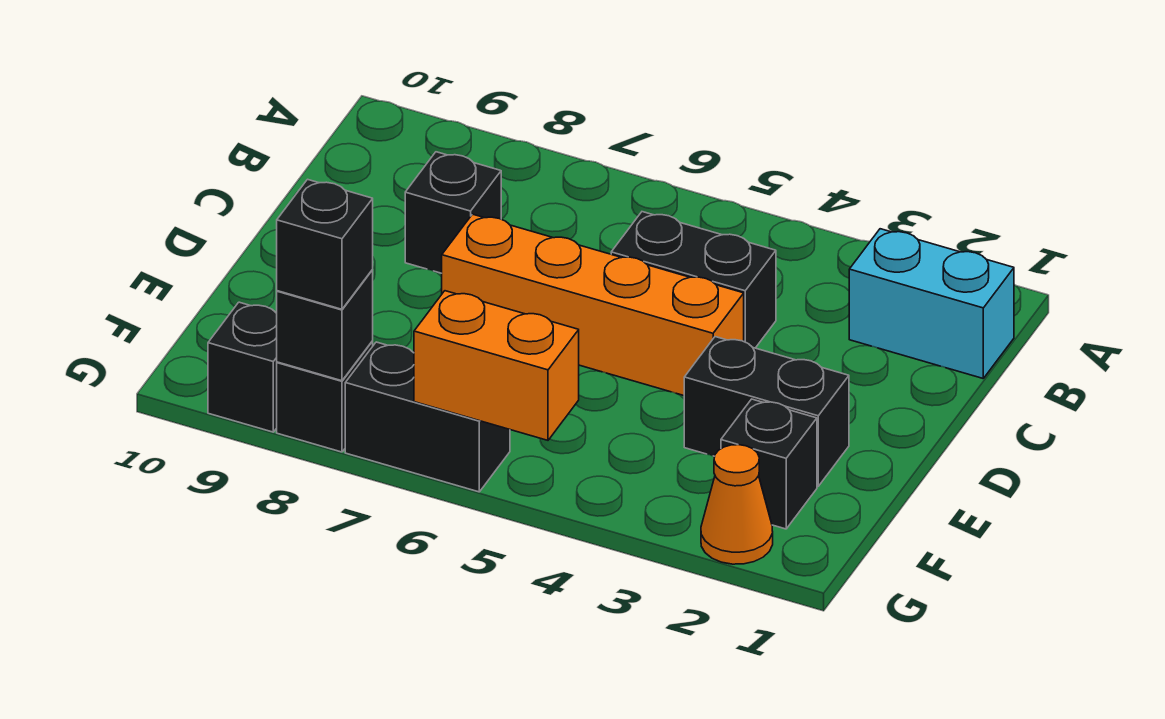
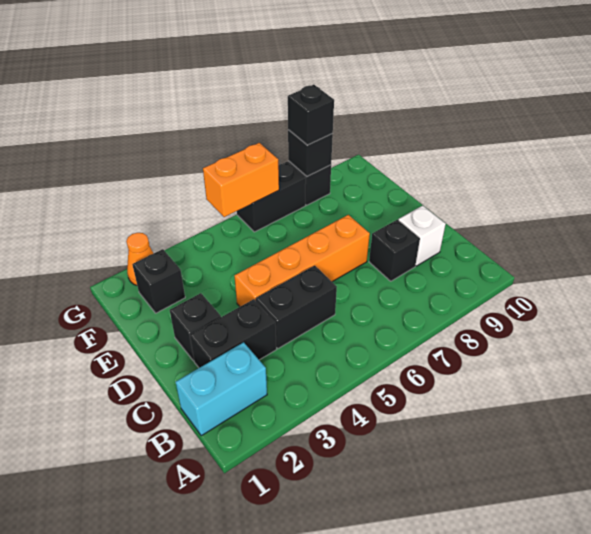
none -> white brick C9 level 1
black brick E2:E3 level 1 -> black brick C2:C3 level 1
black brick G9 level 1 -> black brick D2 level 1

